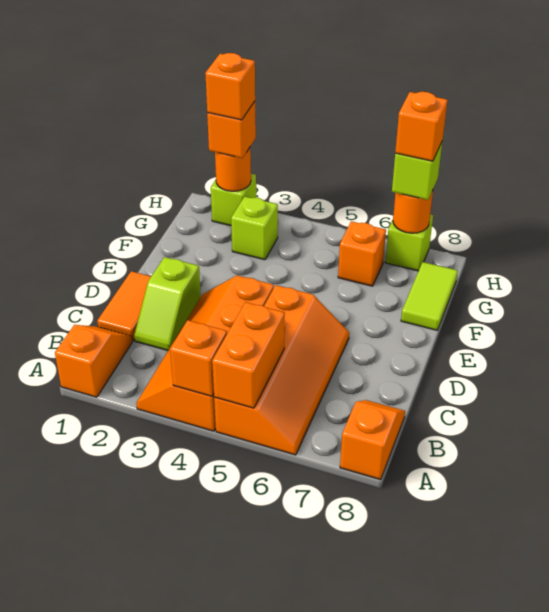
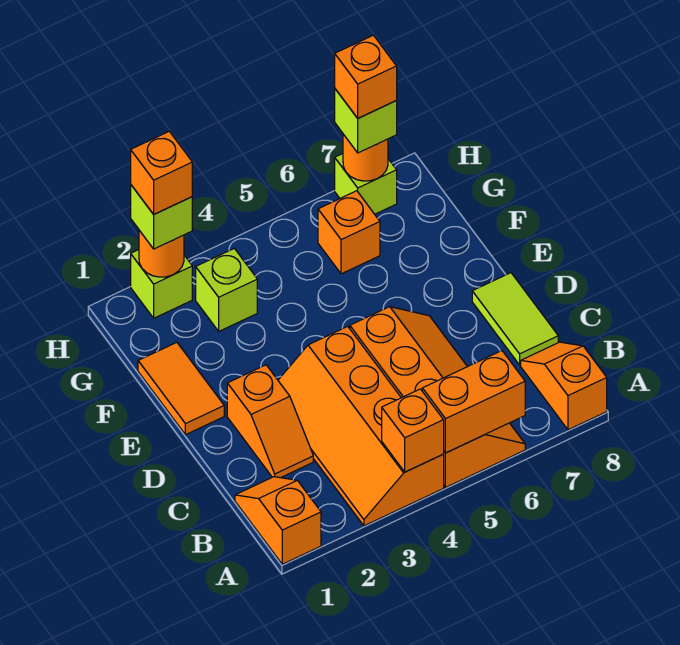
orange brick A5:B5 level 2 -> orange brick A5:A6 level 2
orange tile C1:D1 level 1 -> orange tile E1:F1 level 1
lime slope C2:D2 level 1 top D -> orange slope C2:D2 level 1 top D
lime tile F8:G8 level 1 -> lime tile C8:D8 level 1
orange brick H2 level 3 -> lime brick H2 level 3

